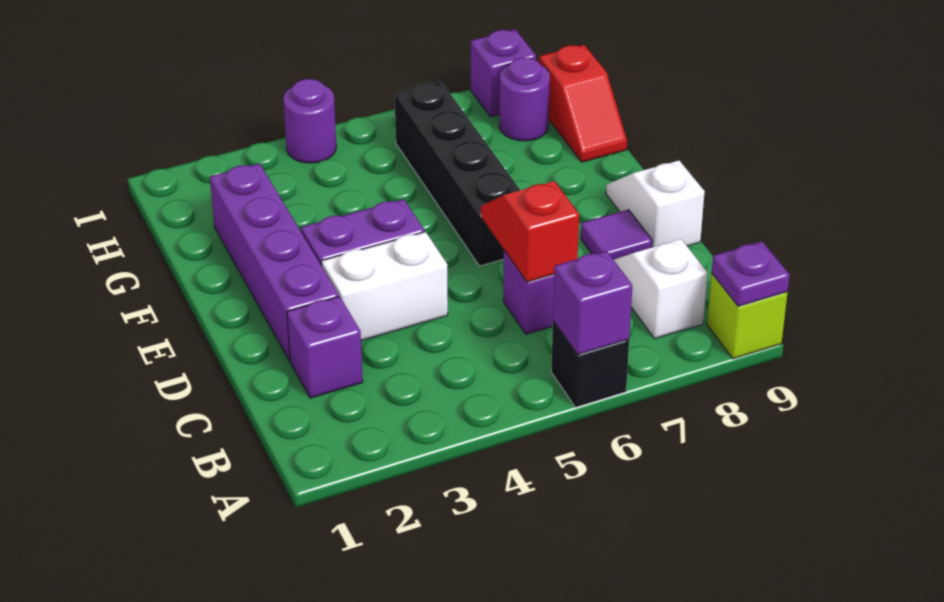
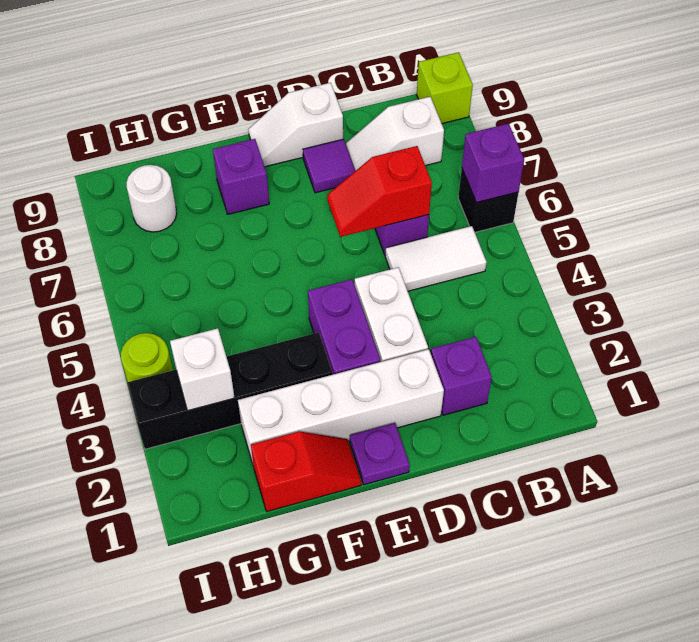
purple plate A9 level 2 -> purple plate E1 level 1
none -> white tile B5:C5 level 1
purple brick D2:G2 level 1 -> white brick D2:G2 level 1
black brick E6:H6 level 1 -> black brick F3:I3 level 1
red slope G9:H9 level 1 top H -> red slope F1:G1 level 1 top G
none -> white brick H3 level 2
purple round brick H8 level 1 -> white round brick H8 level 1
purple round brick I4 level 1 -> lime round brick I4 level 1
purple brick I8 level 1 -> purple brick F8 level 1

